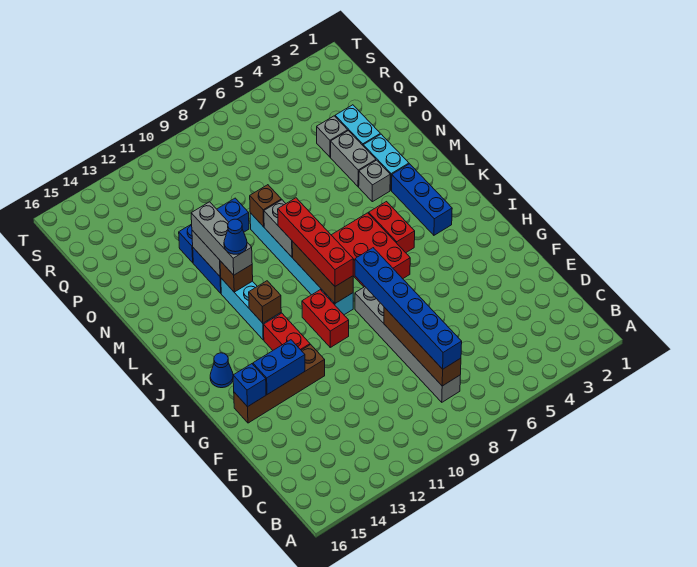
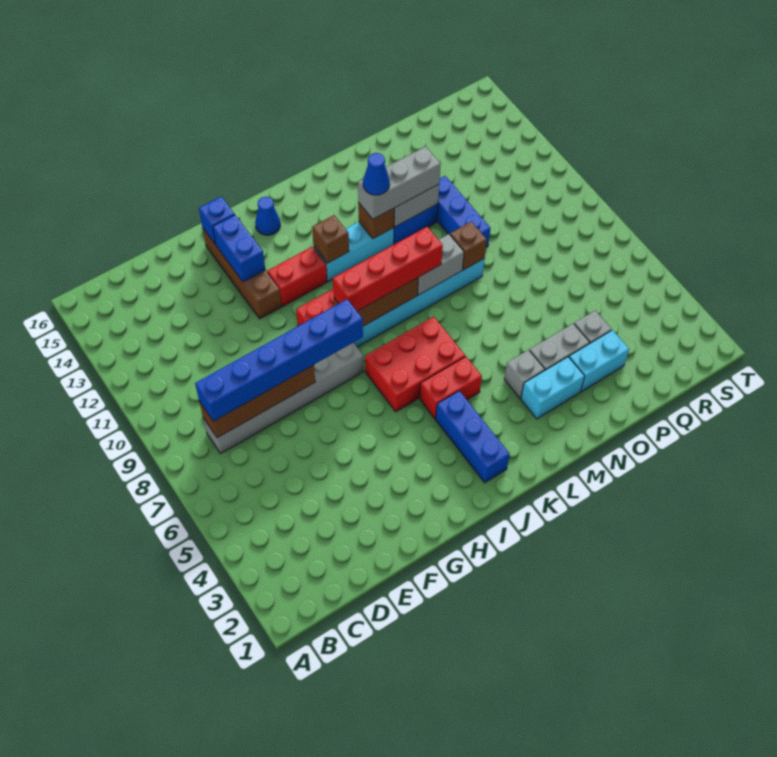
blue brick J3:L3 level 1 -> blue brick J2:J4 level 1

